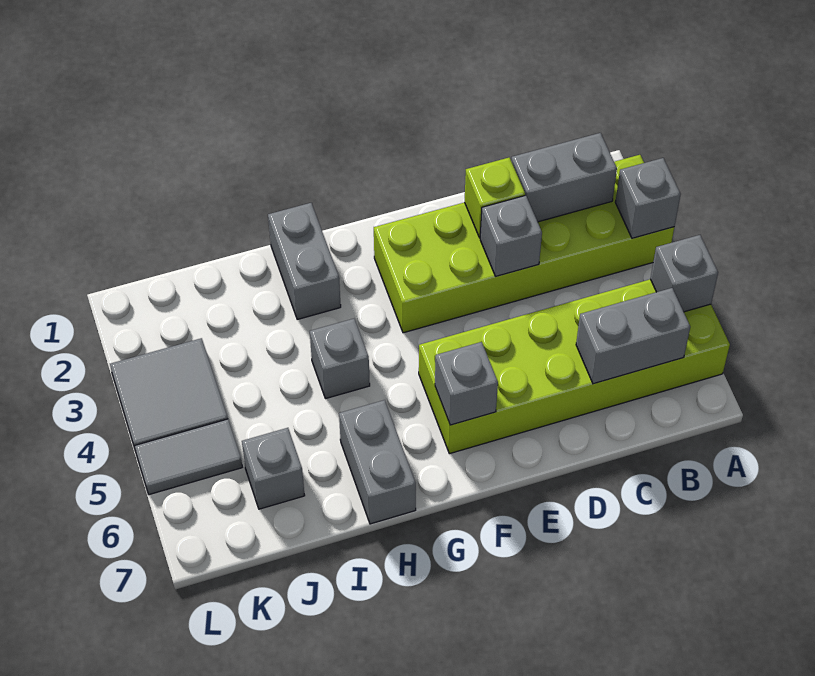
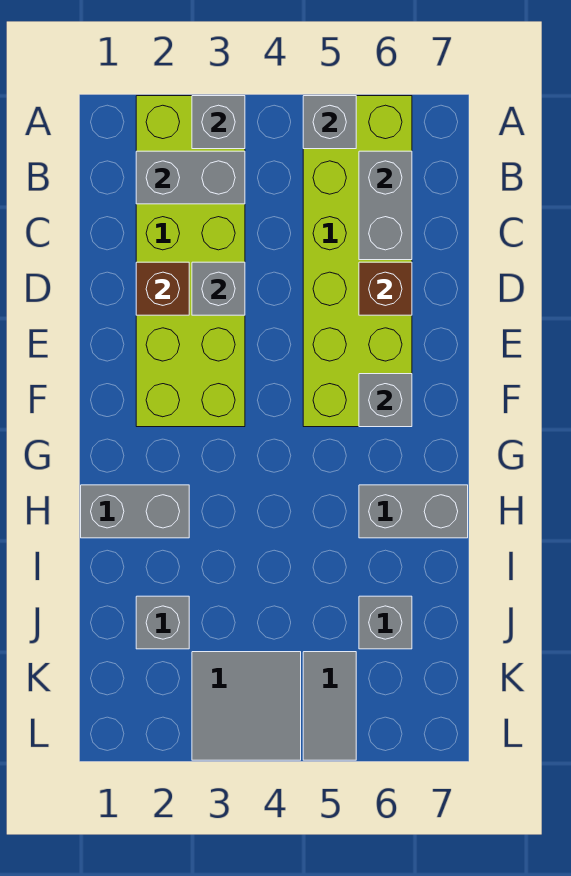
grey brick B2:C2 level 2 -> grey brick B2:B3 level 2
lime brick D2 level 2 -> brown brick D2 level 2
none -> brown brick D6 level 2
grey brick H4 level 1 -> grey brick J2 level 1

